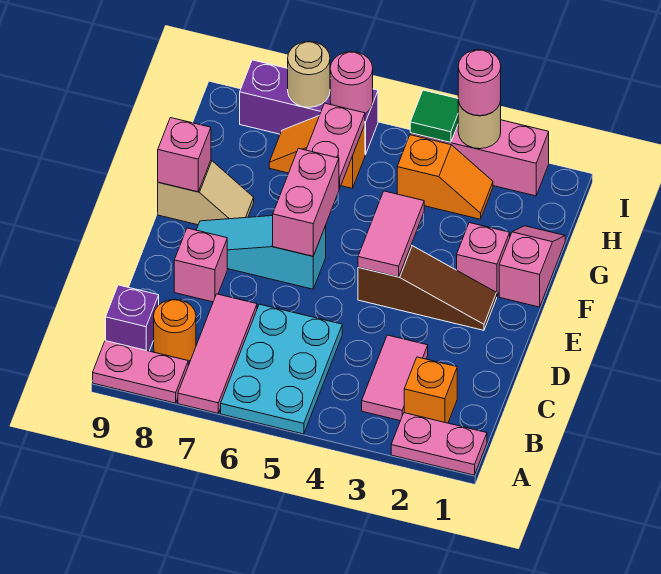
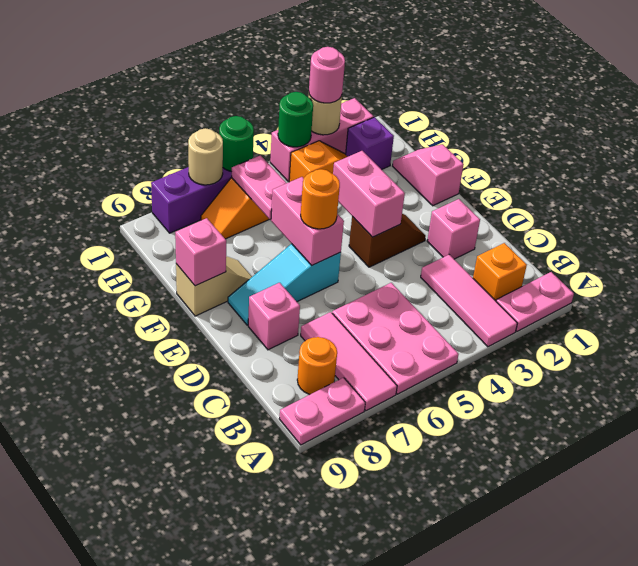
cyan plate A5:C6 level 1 -> pink plate A5:C6 level 1
pink tile B3:C3 level 1 -> pink tile A3:C3 level 1
purple brick B9 level 1 -> purple brick H2 level 1
brown slope E2:E4 level 1 top 4 -> brown slope E3:E4 level 1 top 4
pink tile E4:F4 level 2 -> pink brick E4:F4 level 2
none -> orange round brick E6 level 3
pink brick F2 level 1 -> pink brick D2 level 1
green tile I4 level 2 -> green round brick I4 level 2
pink round brick I6 level 2 -> green round brick I6 level 2

